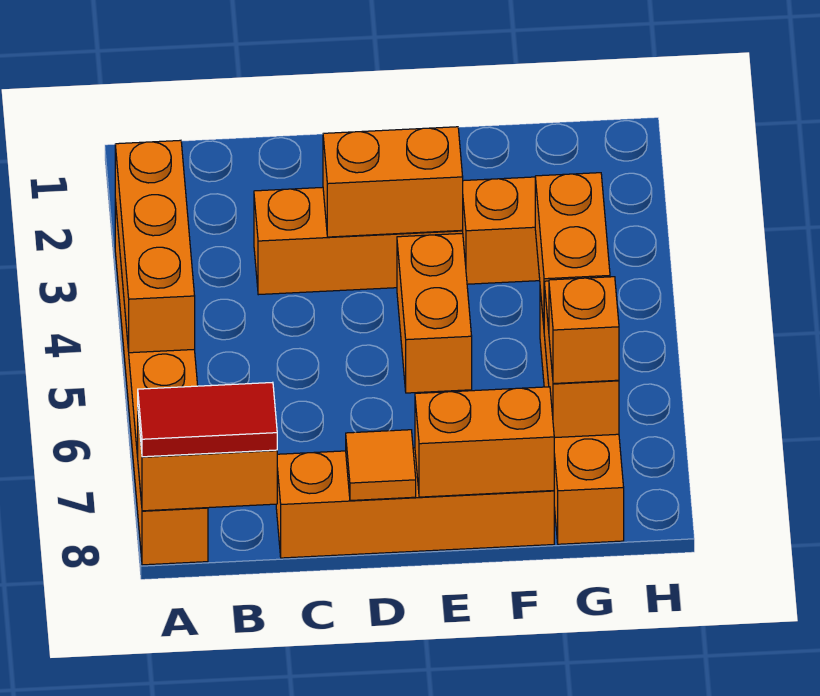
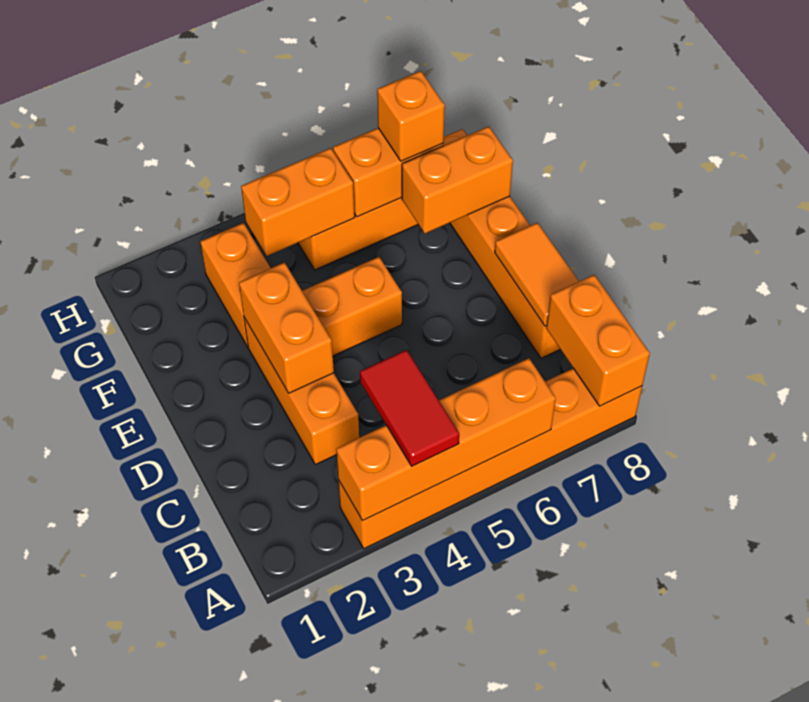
orange brick A3:A5 level 2 -> orange brick A3:A6 level 2
red tile A8:B8 level 3 -> red tile A4:B4 level 3
orange tile D8 level 2 -> orange tile C8:D8 level 2
orange brick E8:F8 level 2 -> orange brick F7:F8 level 2

